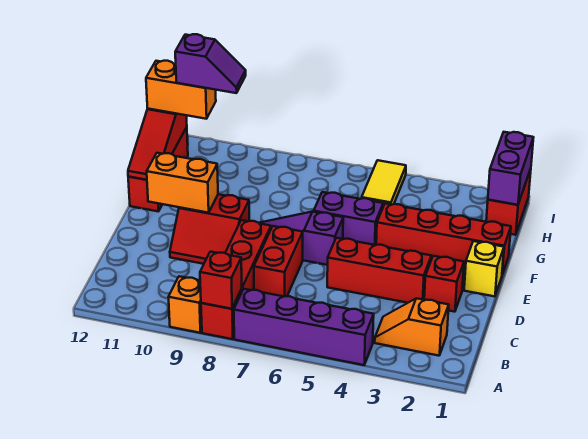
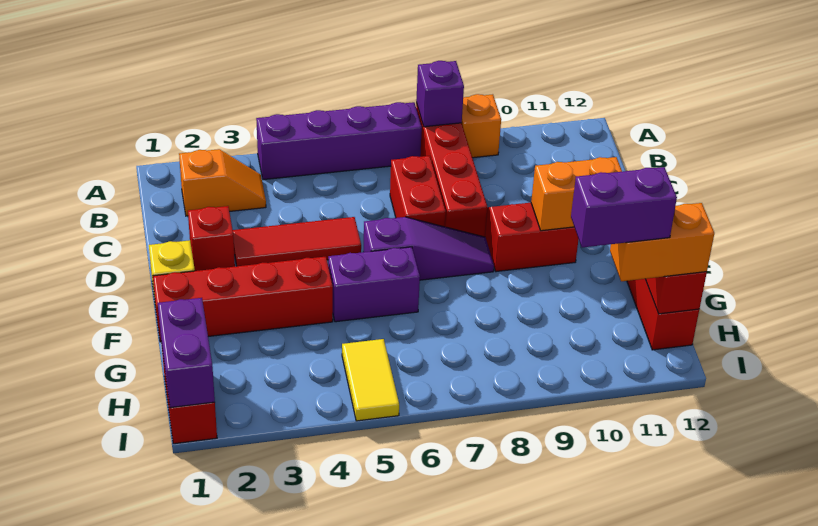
red brick A8 level 2 -> purple brick A8 level 2
red brick D3:D5 level 1 -> red tile D3:D5 level 1
purple slope H10:H11 level 4 top 11 -> purple brick H10:H11 level 4

